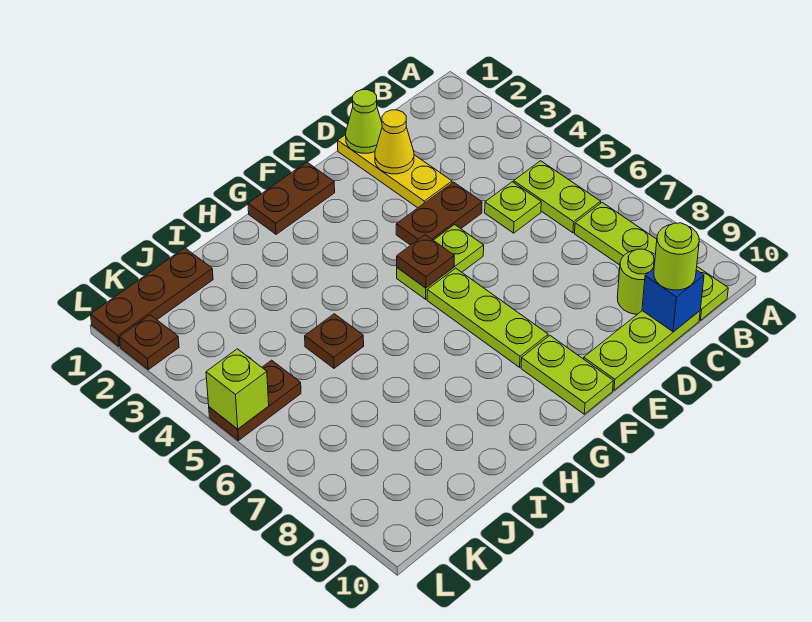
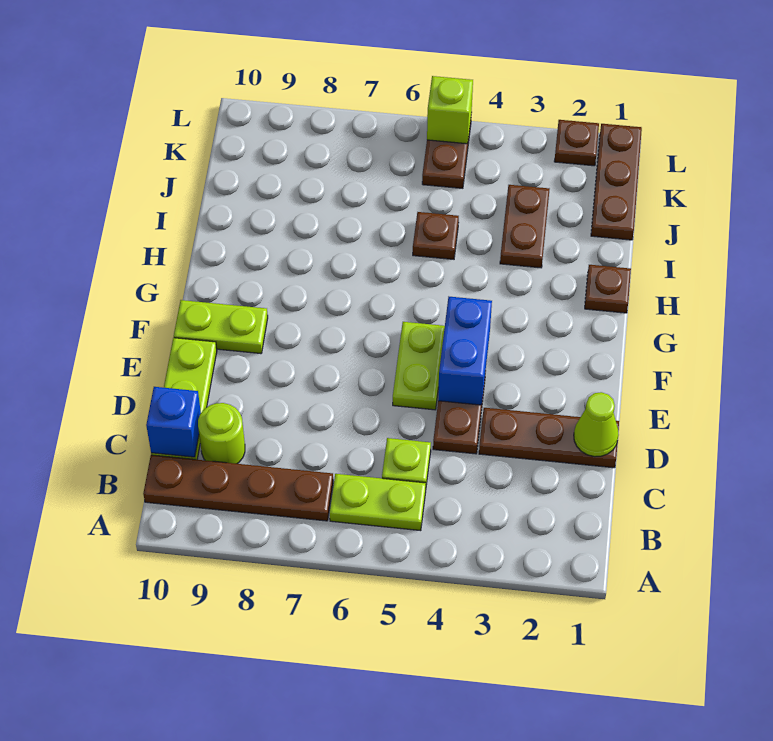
lime plate B7:B10 level 1 -> brown plate B7:B10 level 1
lime round brick C10 level 3 -> none
yellow plate D1:D3 level 1 -> brown plate D1:D3 level 1
yellow cone D2 level 2 -> none
none -> blue brick E4:F4 level 2
brown plate F1:G1 level 1 -> brown plate I3:J3 level 1
brown plate F5 level 2 -> brown plate H1 level 1
lime plate F6:F8 level 1 -> none

